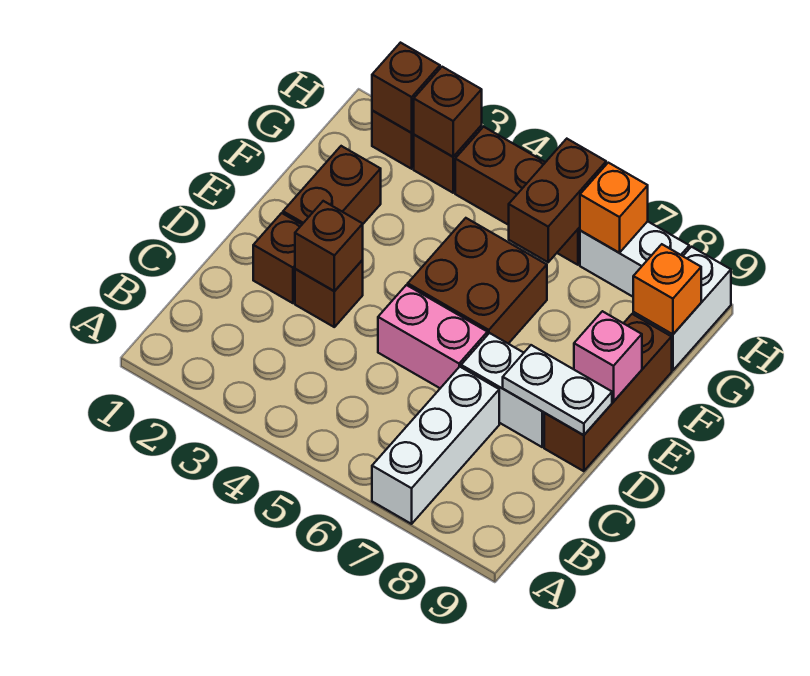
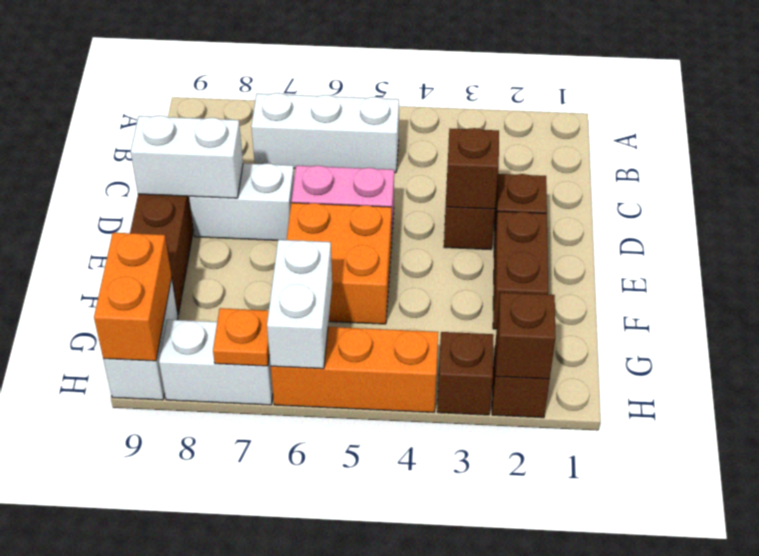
white brick A7:C7 level 1 -> white brick B5:B7 level 1
white plate D8:D9 level 2 -> white brick D8:D9 level 2
brown brick E5:F6 level 1 -> orange brick E5:F6 level 1
pink brick E9 level 2 -> none
brown brick G6:H6 level 2 -> white brick G6:H6 level 2
orange brick G9 level 2 -> orange brick G9:H9 level 2
brown brick H3 level 2 -> none
brown brick H4:H6 level 1 -> orange brick H4:H6 level 1
orange brick H7 level 2 -> orange plate H7 level 2

